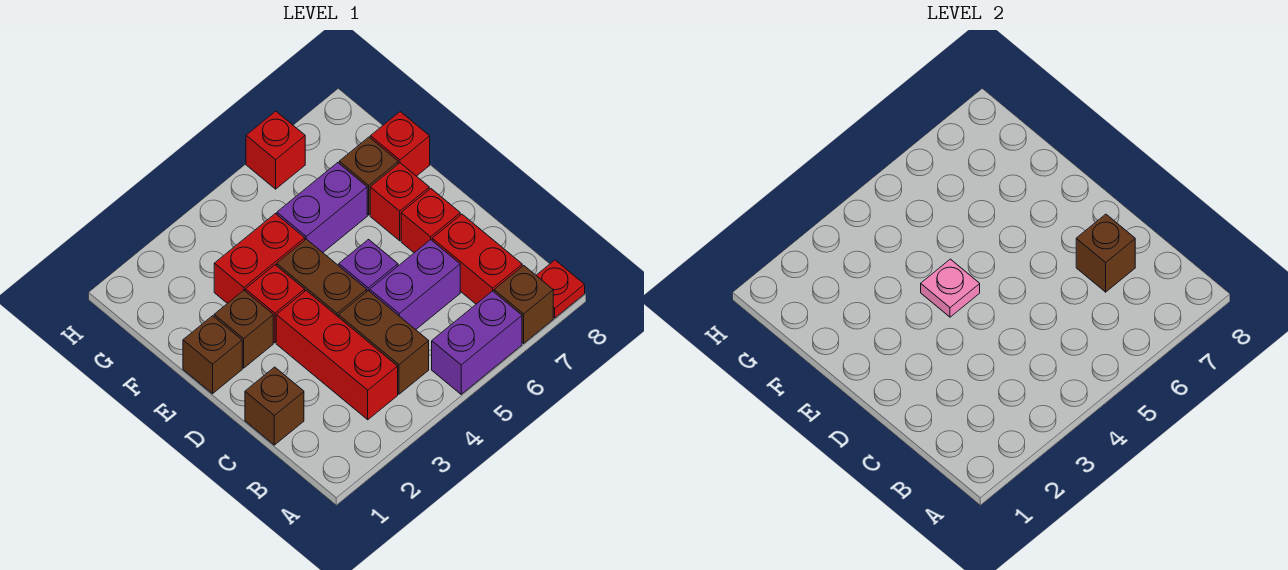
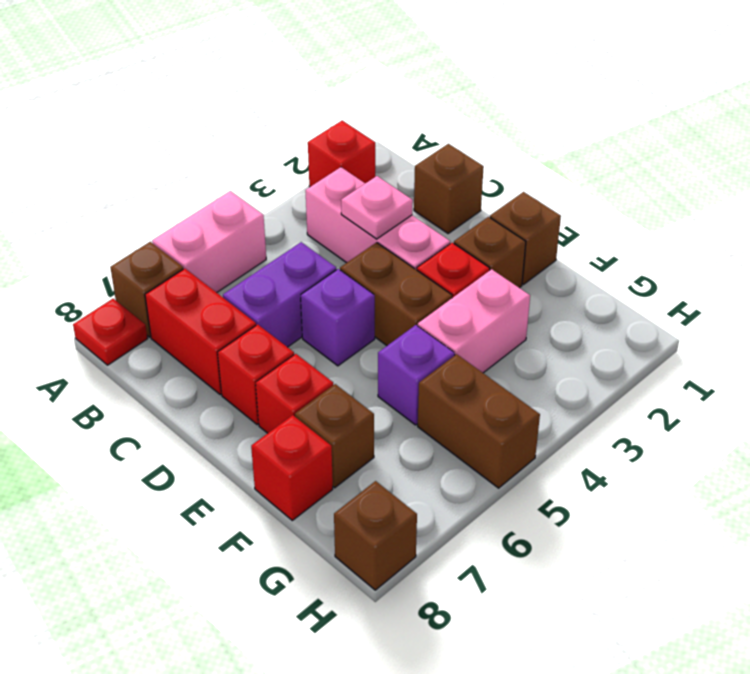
purple brick A5:A6 level 1 -> pink brick A5:A6 level 1
red brick B3:D3 level 1 -> pink brick B3:D3 level 1
brown brick B4:C4 level 1 -> brown brick G5:H5 level 1
brown brick C7 level 2 -> brown brick H8 level 1
pink plate E4 level 2 -> pink plate C3 level 2
red brick F3:F4 level 1 -> pink brick F3:F4 level 1
purple brick F5:F6 level 1 -> purple brick F5 level 1
red brick H6 level 1 -> red brick A2 level 1

